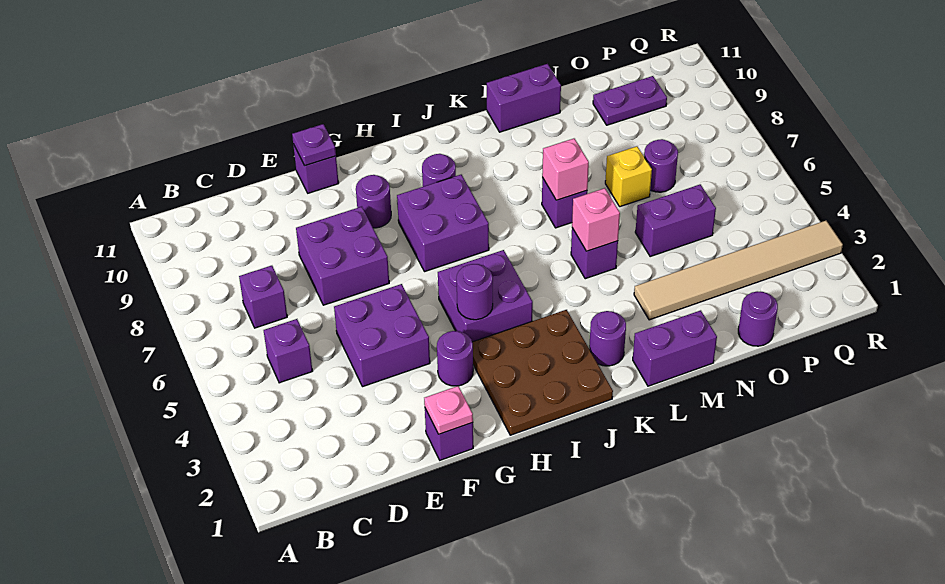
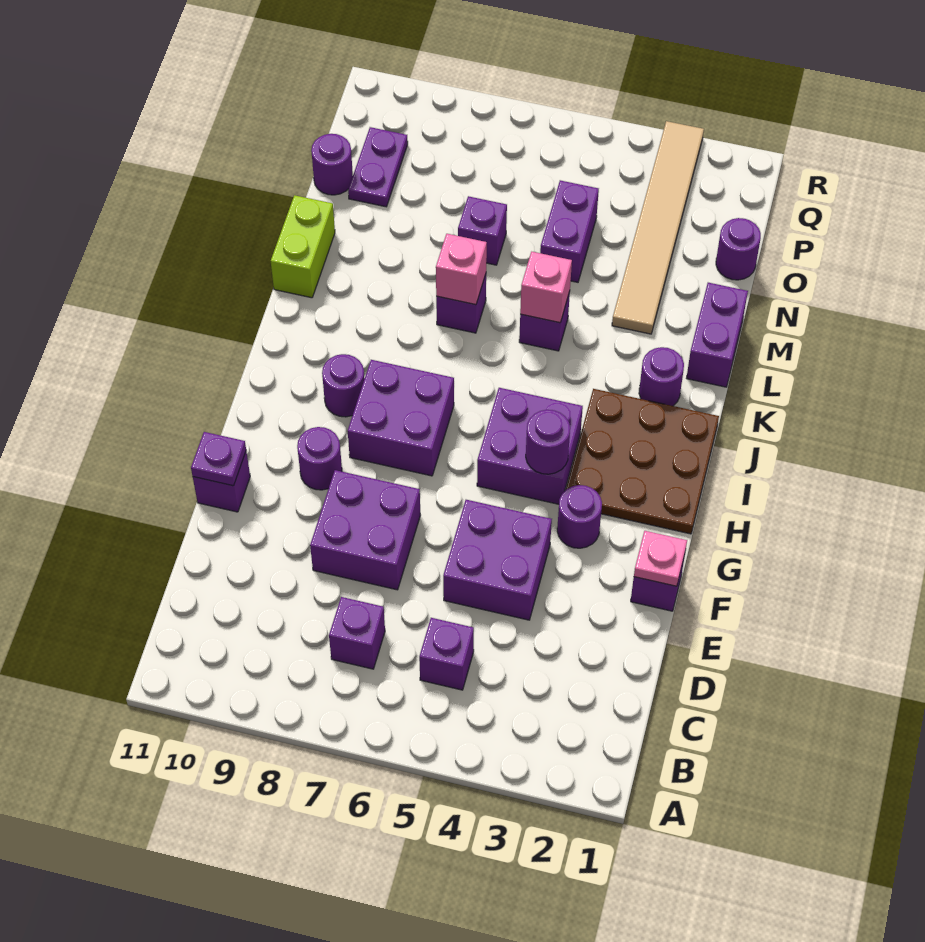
purple brick L11:M11 level 1 -> lime brick L11:M11 level 1
yellow brick N7 level 1 -> purple brick N7 level 1
purple round brick O7 level 1 -> purple round brick O11 level 1

